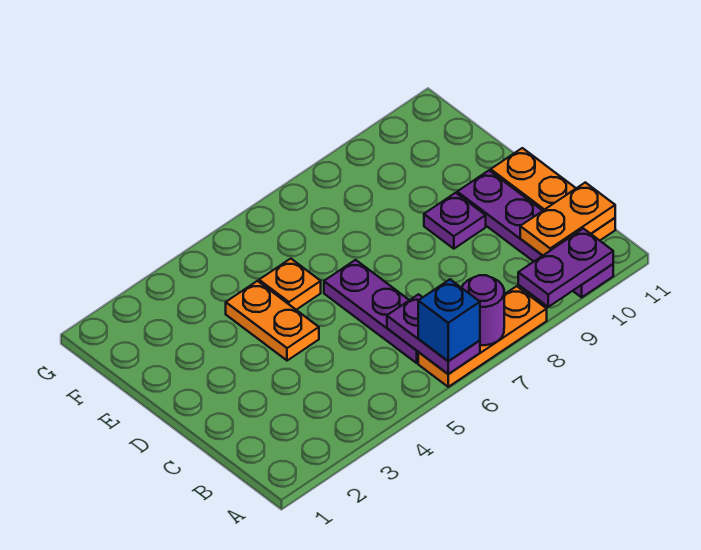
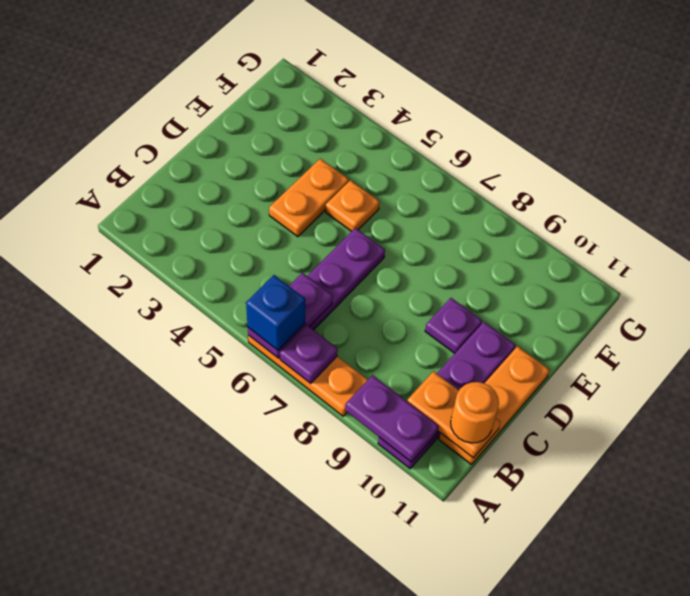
purple round brick A7 level 2 -> purple plate A7 level 2
none -> orange round brick B11 level 3

